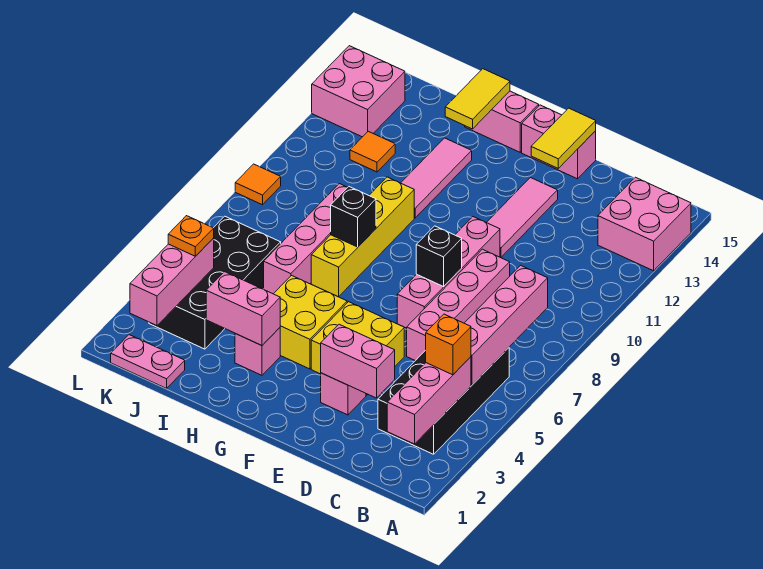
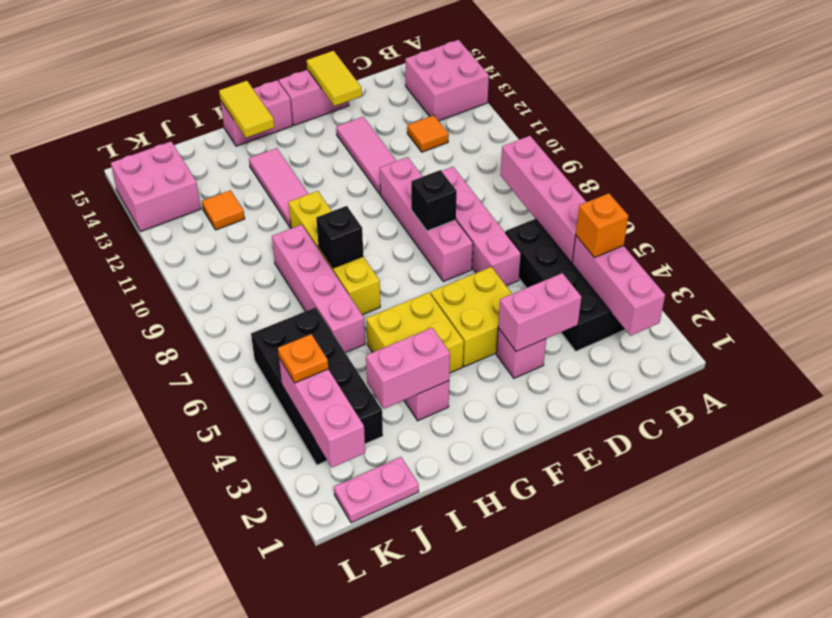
orange tile L9 level 1 -> orange tile C12 level 1

